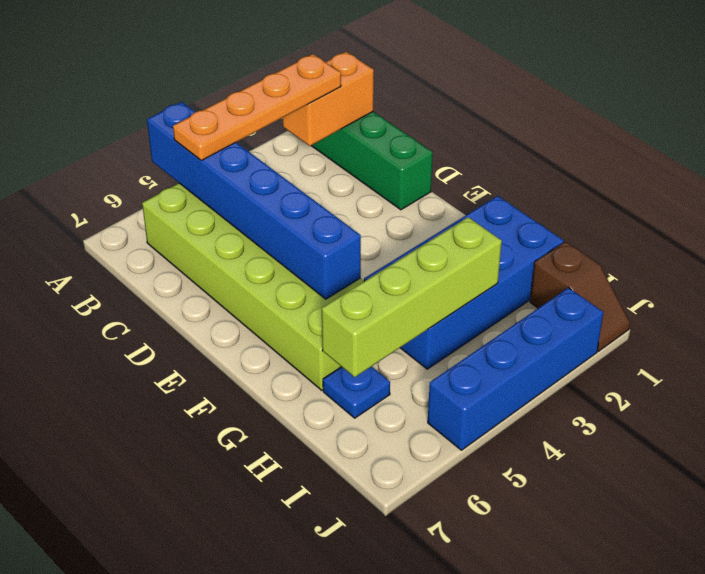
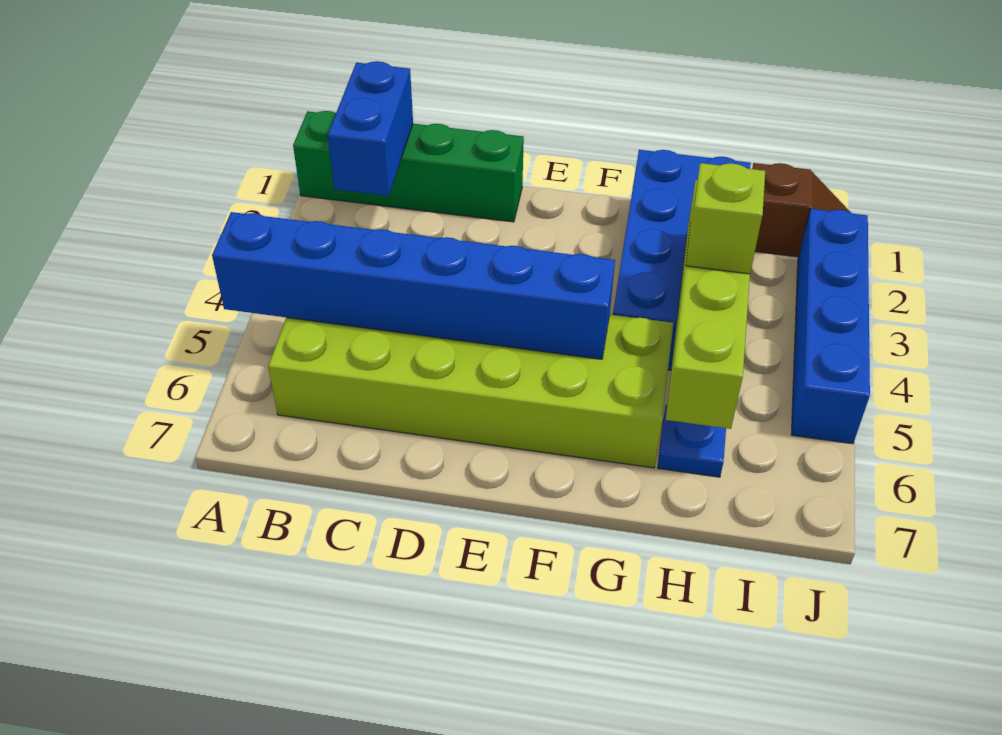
orange brick B1:B2 level 2 -> blue brick B1:B2 level 2
orange plate B2:B5 level 3 -> none
none -> lime brick H4 level 3

